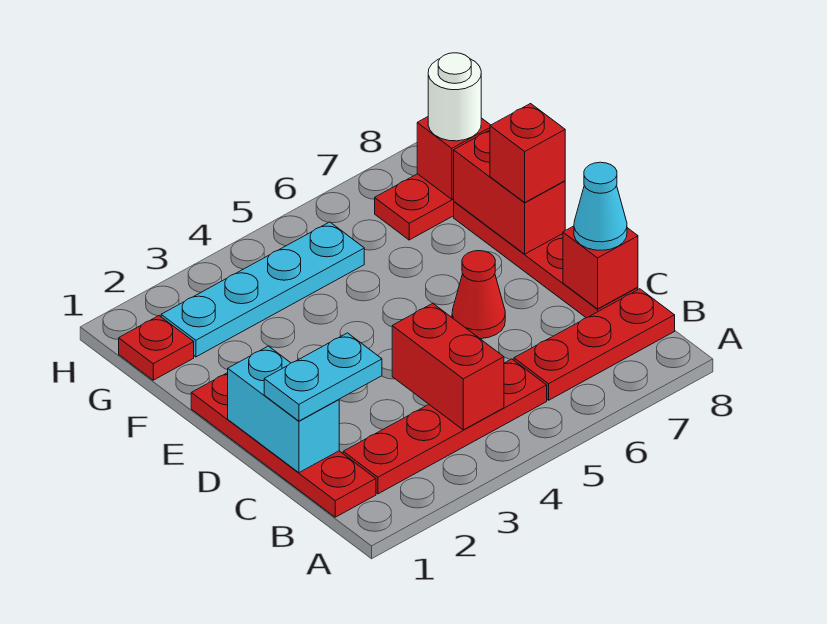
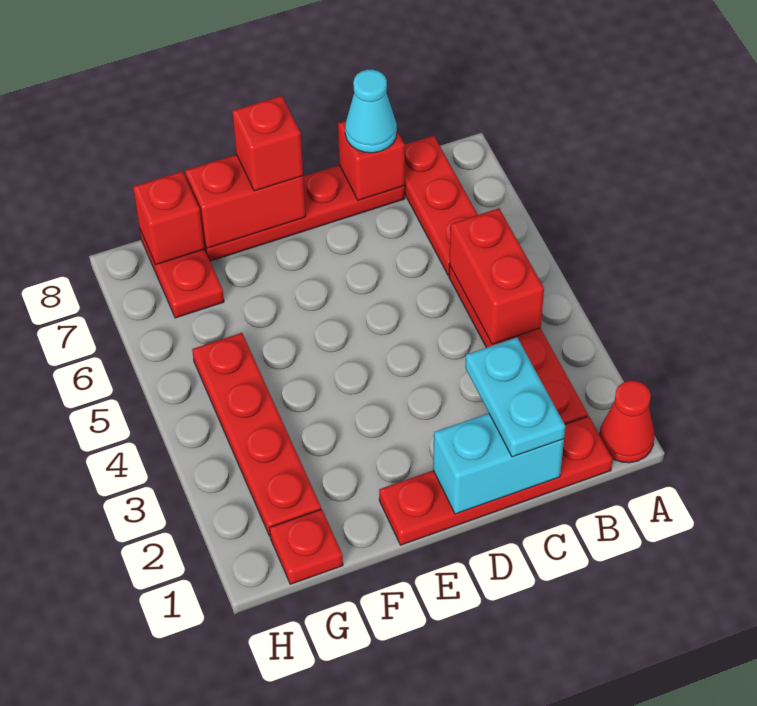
red brick B4:C4 level 2 -> red brick B4:B5 level 2
red cone D6 level 1 -> red cone A1 level 1
cyan plate G2:G5 level 1 -> red plate G2:G5 level 1
white round brick G8 level 3 -> none

